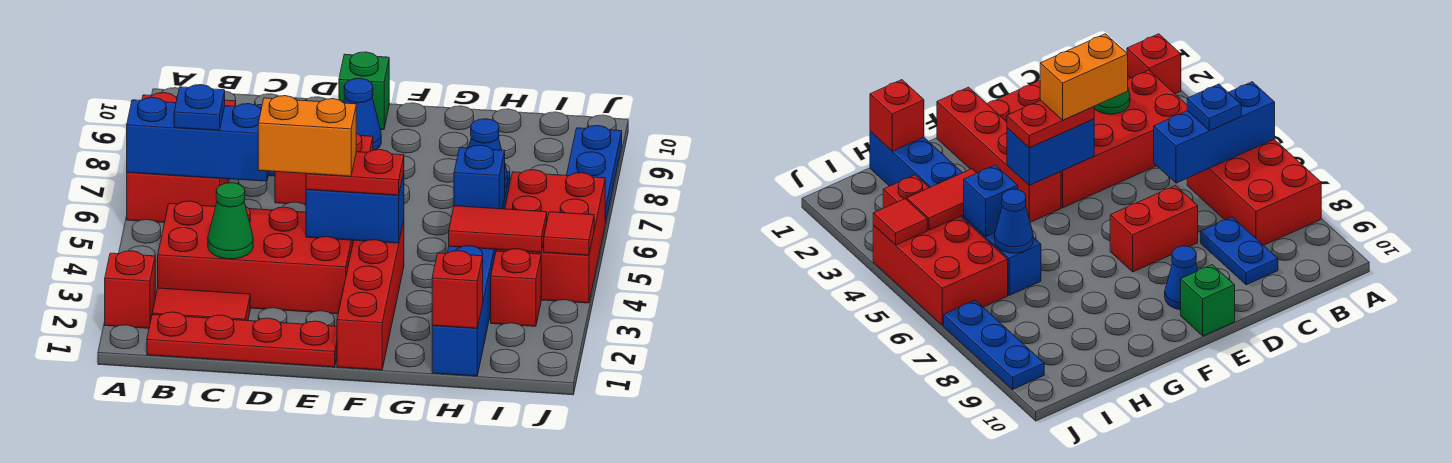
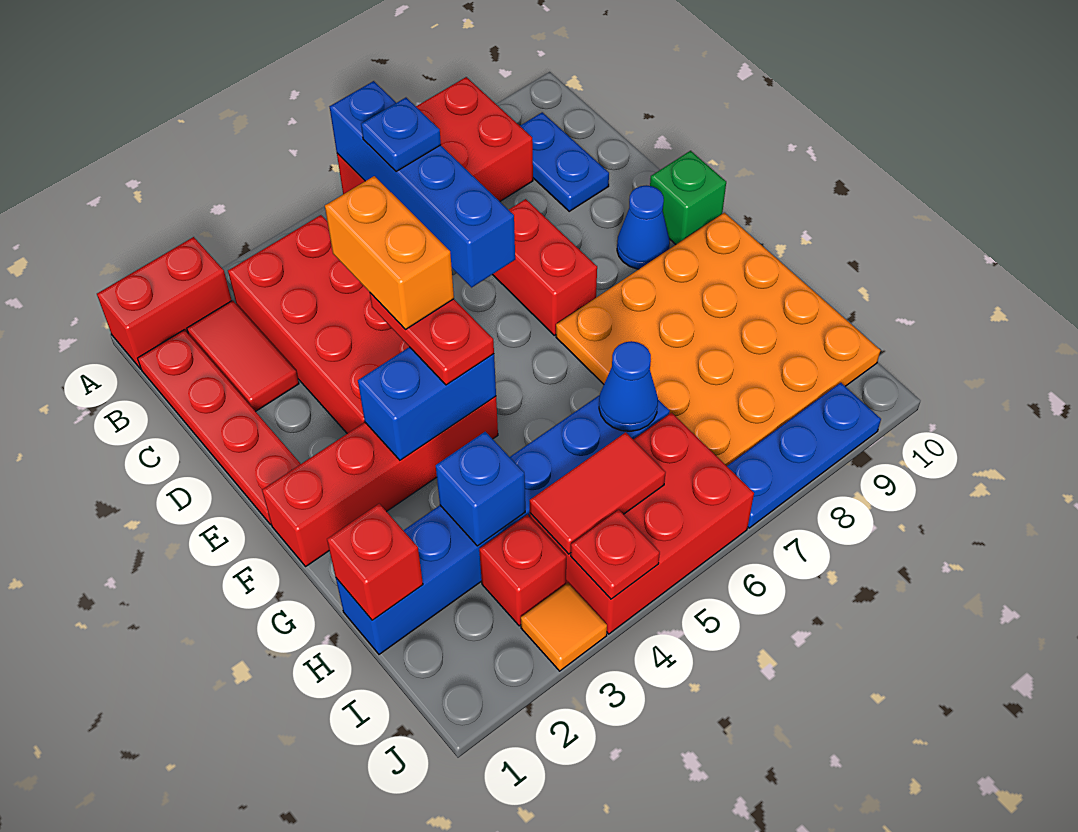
red brick A2 level 1 -> red brick A1:A2 level 1
blue brick A6:C6 level 2 -> blue brick A6:D6 level 2
green cone C3 level 2 -> none
blue plate C8:C9 level 1 -> blue plate B9:C9 level 1
blue brick E4:F4 level 2 -> blue brick F3:F4 level 2
none -> orange plate F7:I10 level 1
red tile H4:I4 level 2 -> red tile I4:I5 level 2
blue brick H5 level 2 -> blue brick H3 level 2
none -> orange tile J3 level 1
red tile J4 level 2 -> red plate J4 level 2

